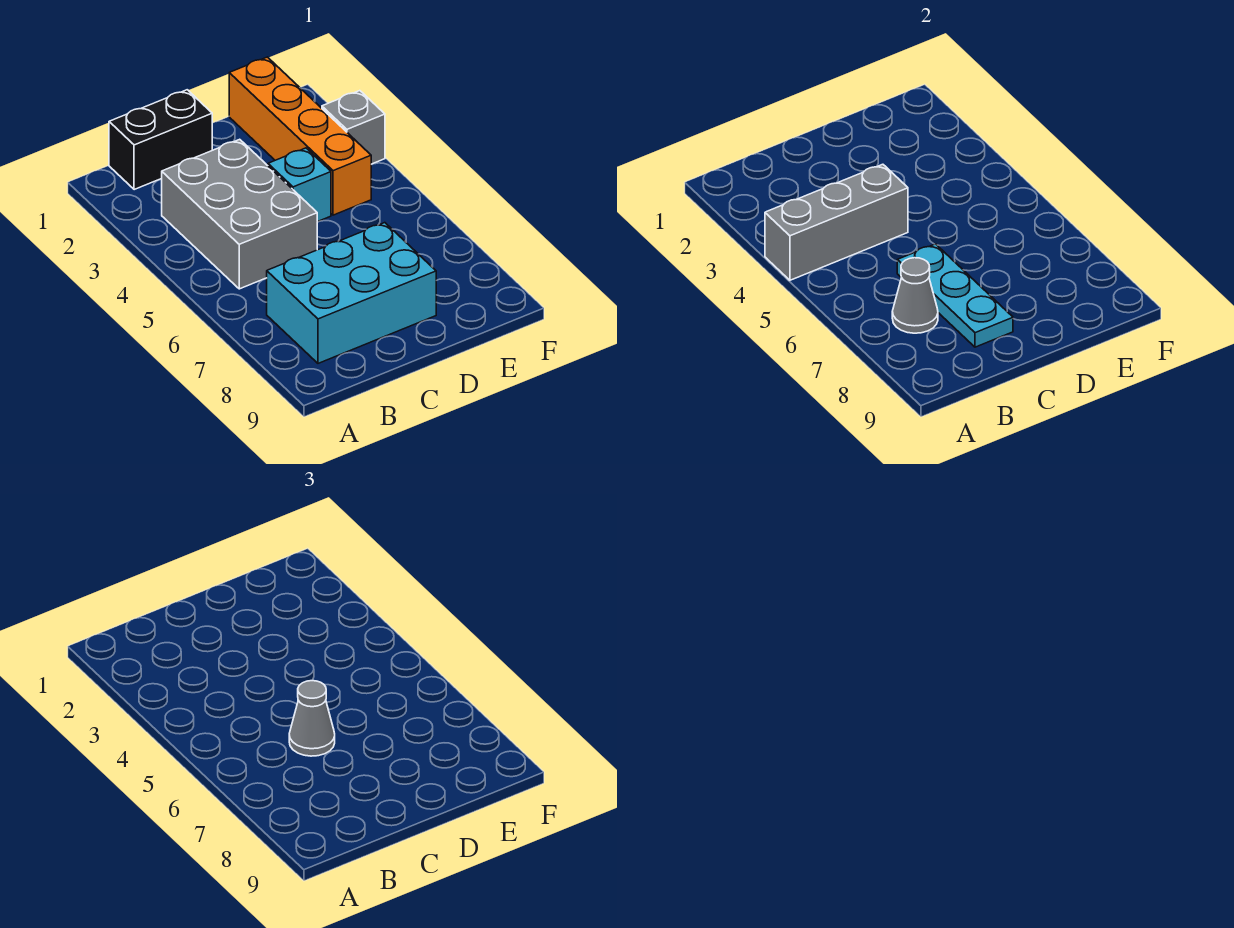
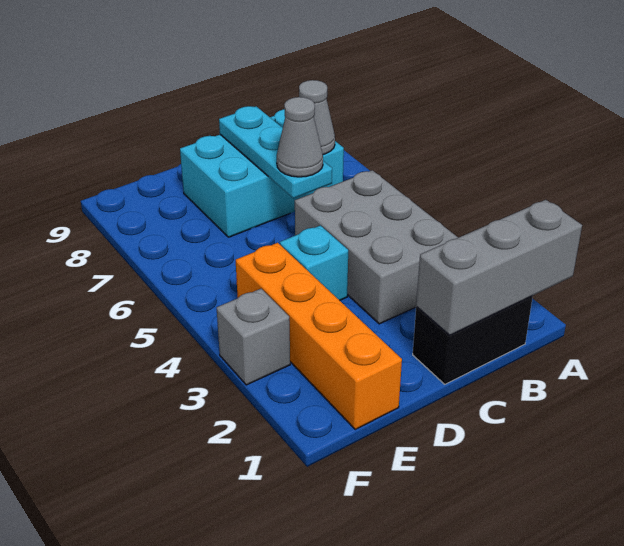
grey brick A4:C4 level 2 -> grey brick A1:C1 level 2

